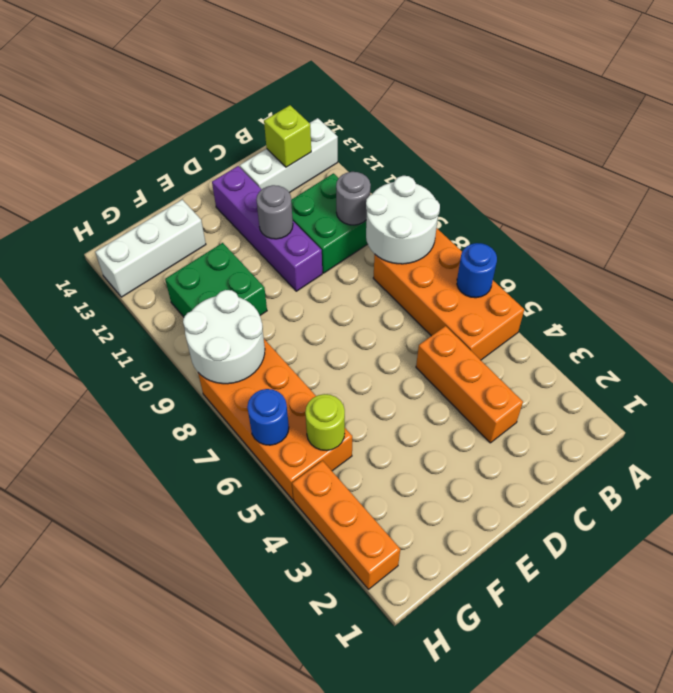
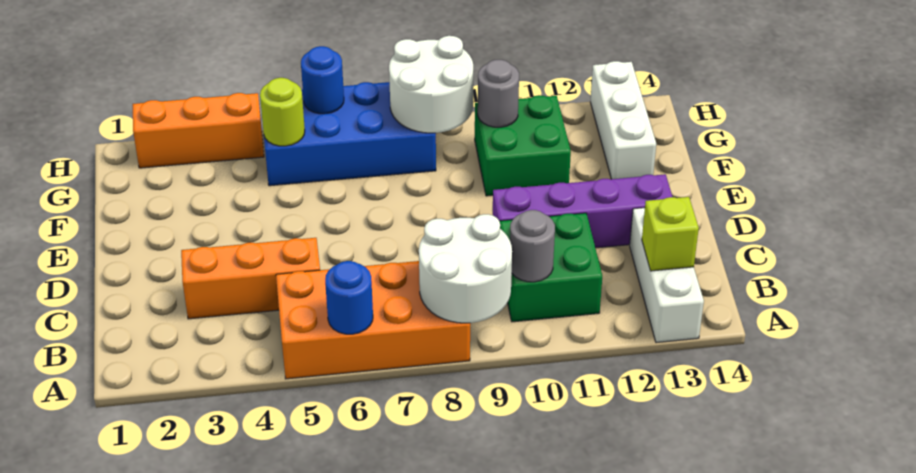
grey round brick D11 level 2 -> grey round brick G10 level 2
orange brick G5:H8 level 1 -> blue brick G5:H8 level 1

